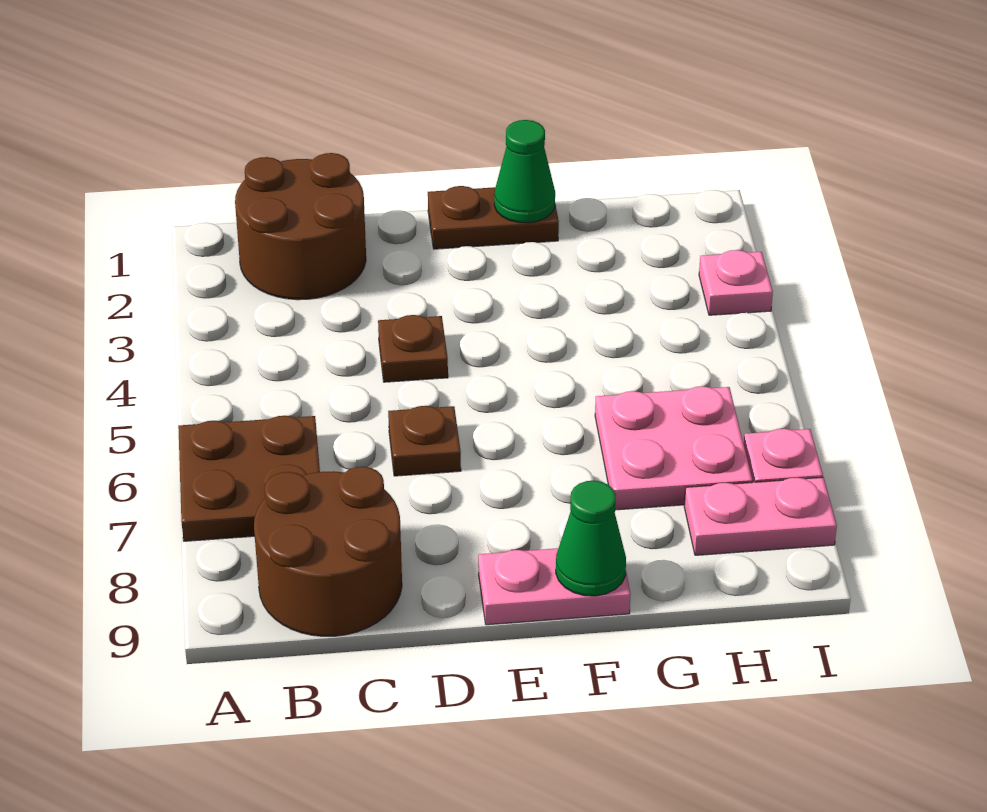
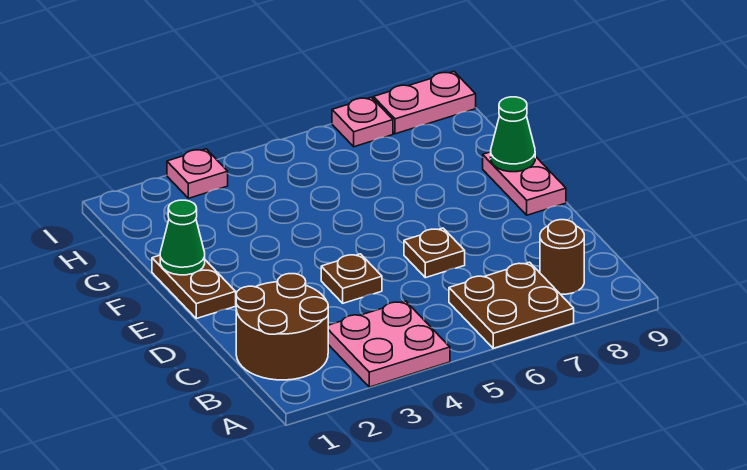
brown round brick B8:C9 level 1 -> brown round brick B8 level 1
pink plate G6:H7 level 1 -> pink plate A3:B4 level 1
pink plate H8:I8 level 1 -> pink plate I8:I9 level 1

